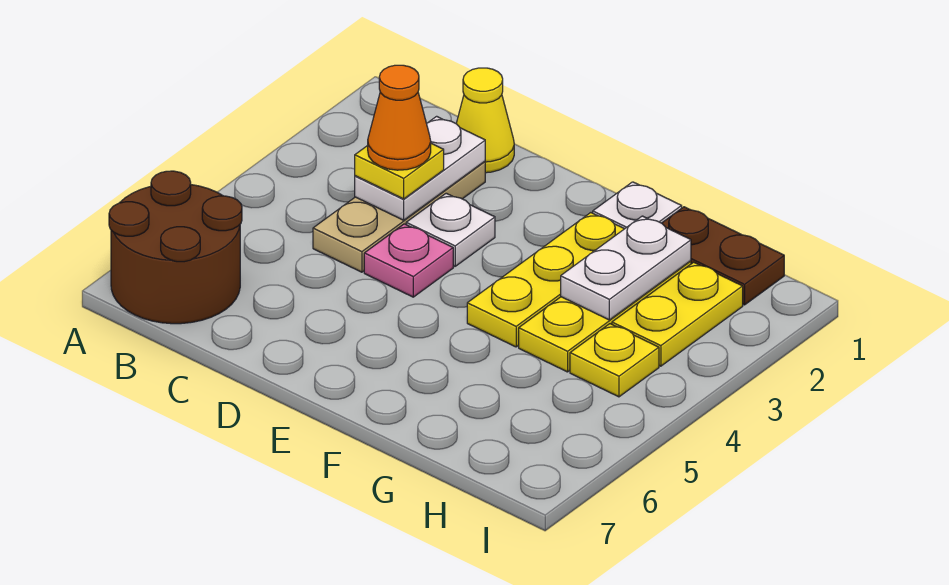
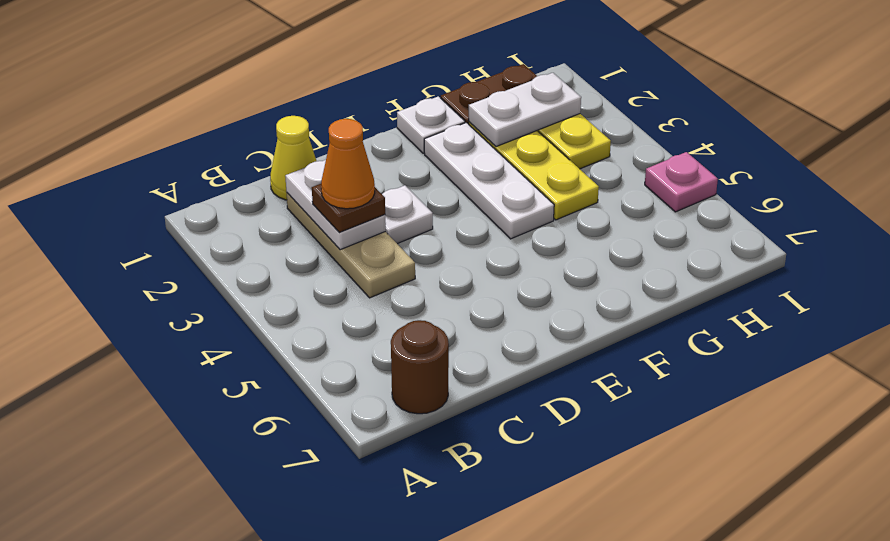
brown round brick A6:B7 level 1 -> brown round brick B7 level 1
yellow plate C3 level 3 -> brown plate C3 level 3
pink plate D4 level 1 -> pink plate I5 level 1
yellow plate F2:F4 level 1 -> white plate F2:F4 level 1
white plate G2:G3 level 2 -> white plate G2:H2 level 2
yellow plate H4 level 1 -> none

